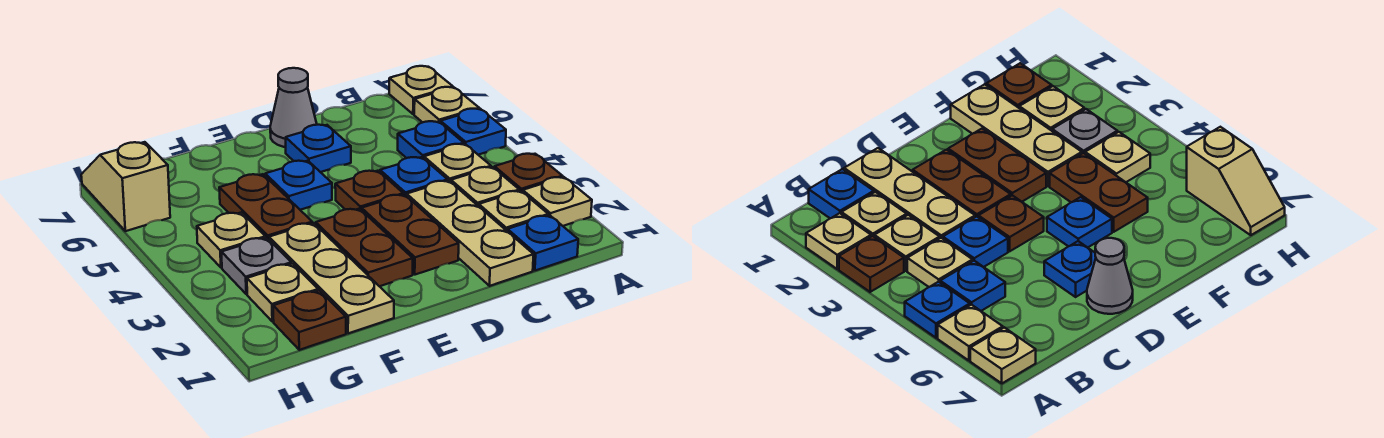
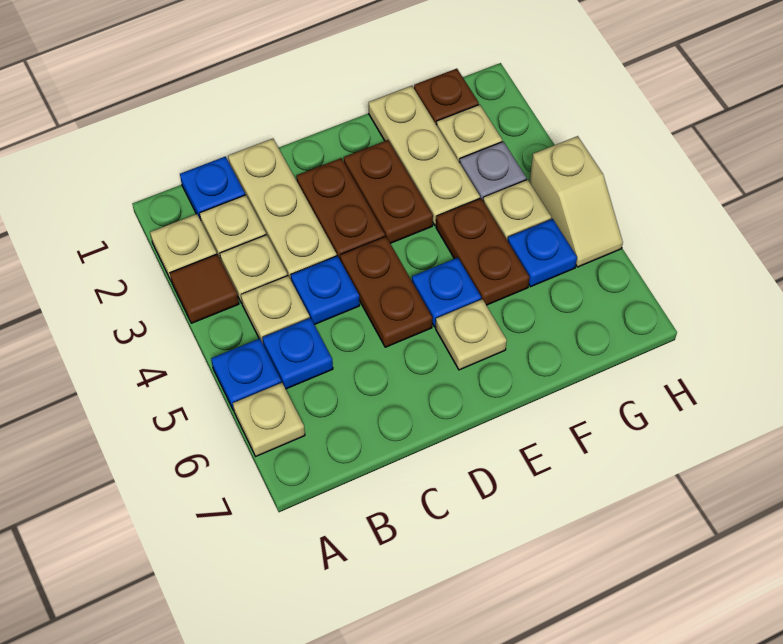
brown plate A3 level 1 -> brown tile A3 level 1
tan plate A7 level 1 -> tan plate E6 level 1
brown plate D4 level 1 -> brown plate D4:D5 level 1
blue plate D6 level 1 -> blue plate G5 level 1
grey cone D7 level 1 -> none
tan slope H6:H7 level 1 top 6 -> tan slope H4:H5 level 1 top 4

